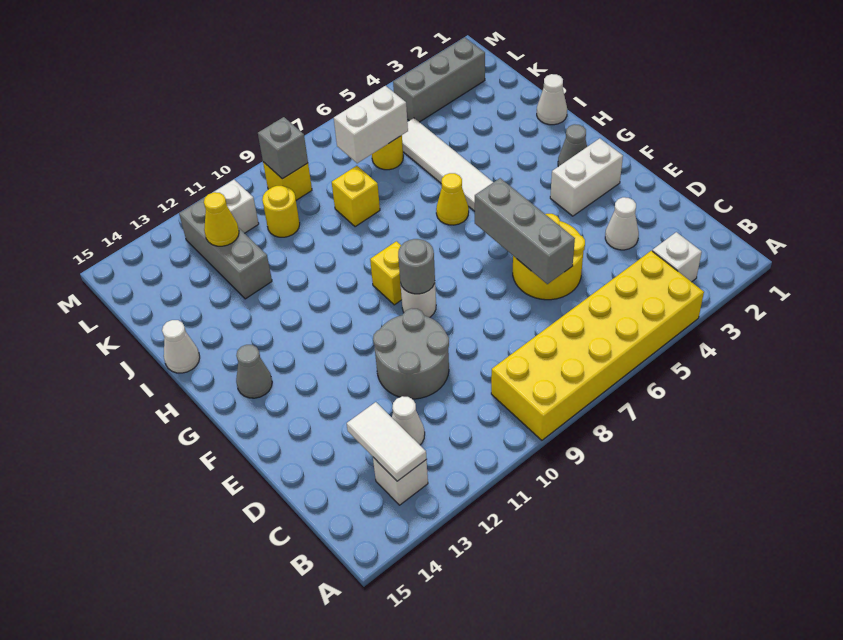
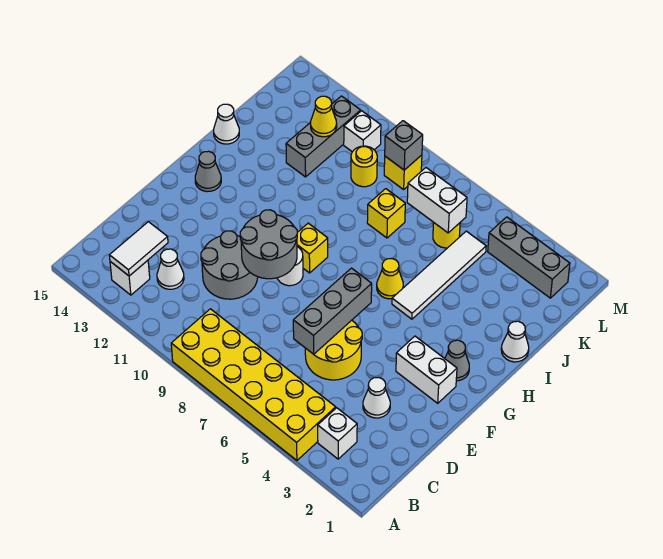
grey round brick F9 level 2 -> grey round brick E9:F10 level 2

